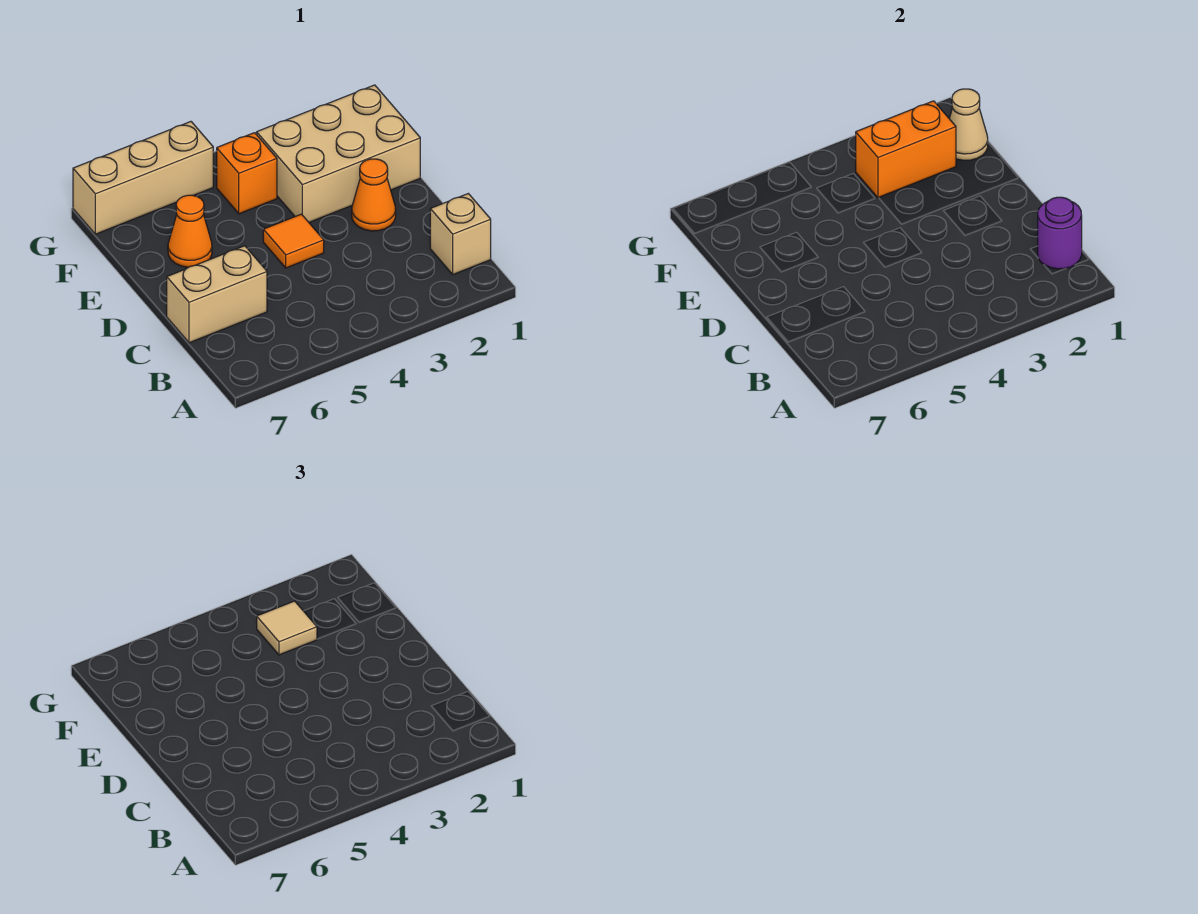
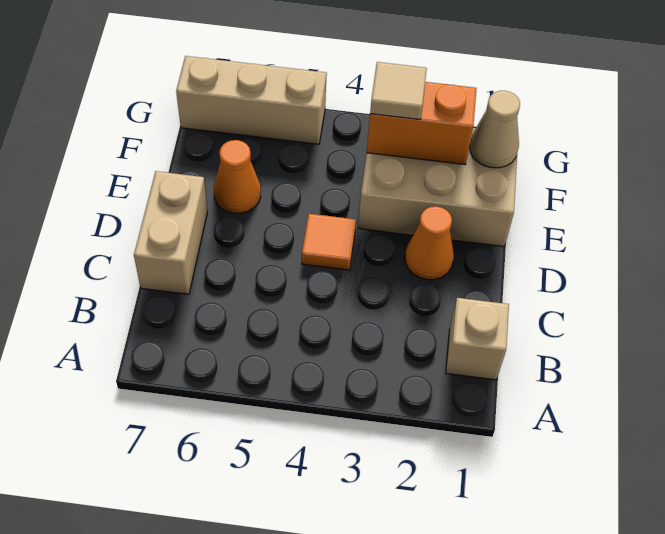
purple round brick B1 level 2 -> none
tan brick C6:C7 level 1 -> tan brick C7:D7 level 1
orange brick F4 level 1 -> none

